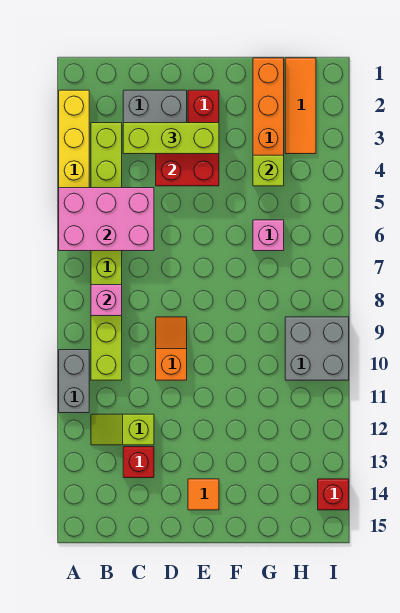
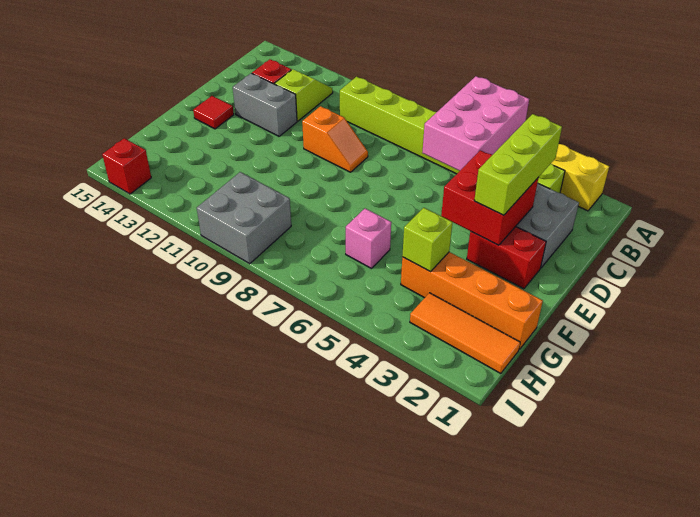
grey brick A10:A11 level 1 -> grey brick D12:D13 level 1
pink brick B8 level 2 -> none
orange tile E14 level 1 -> red tile E14 level 1

